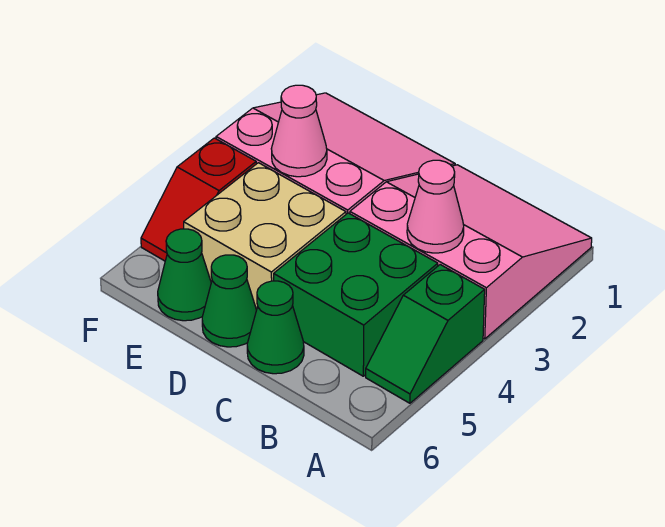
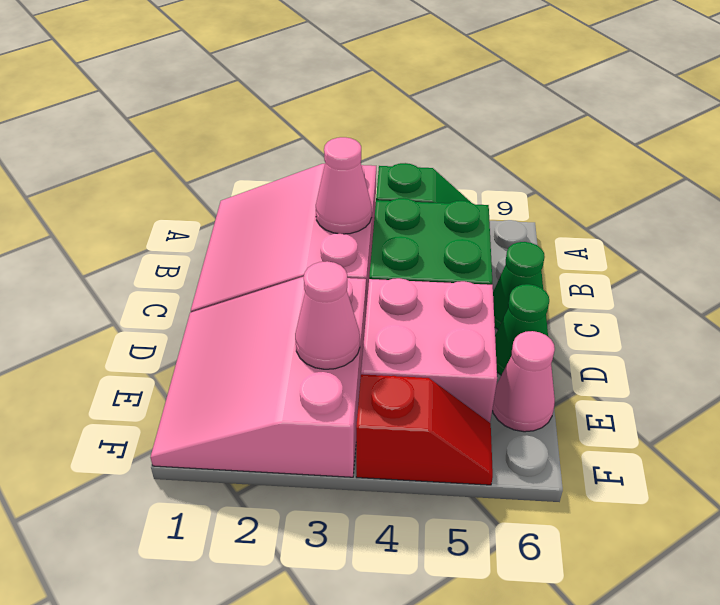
tan brick D4:E5 level 1 -> pink brick D4:E5 level 1
green cone E6 level 1 -> pink cone E6 level 1

